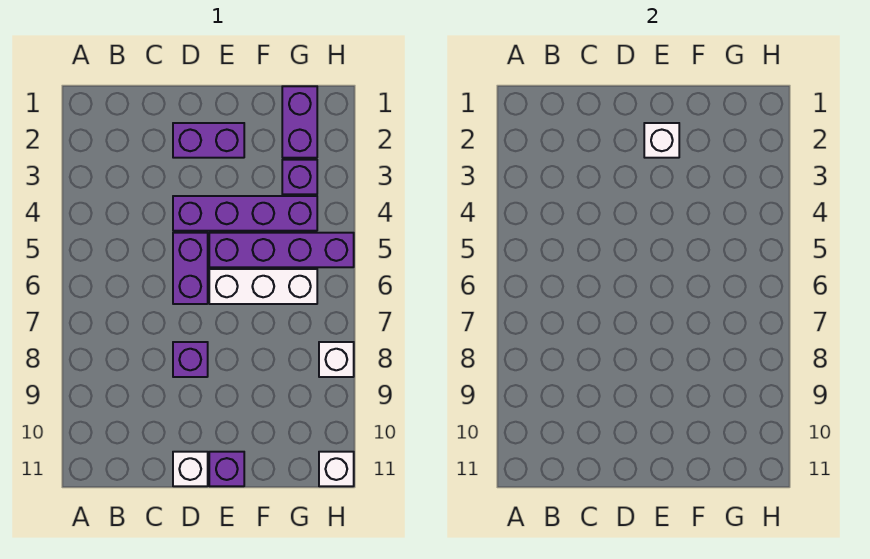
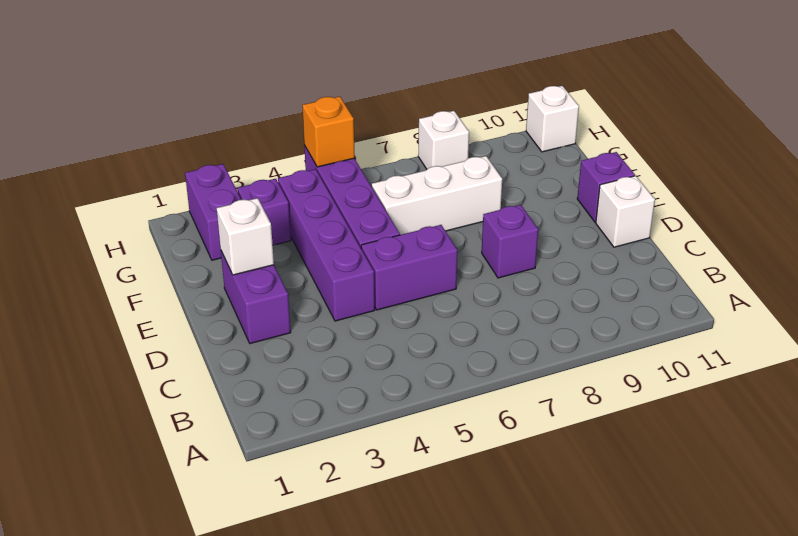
white brick E6:G6 level 1 -> white brick F6:F8 level 1
purple brick G1:G2 level 1 -> purple brick G2:H2 level 1
none -> orange brick H5 level 2

